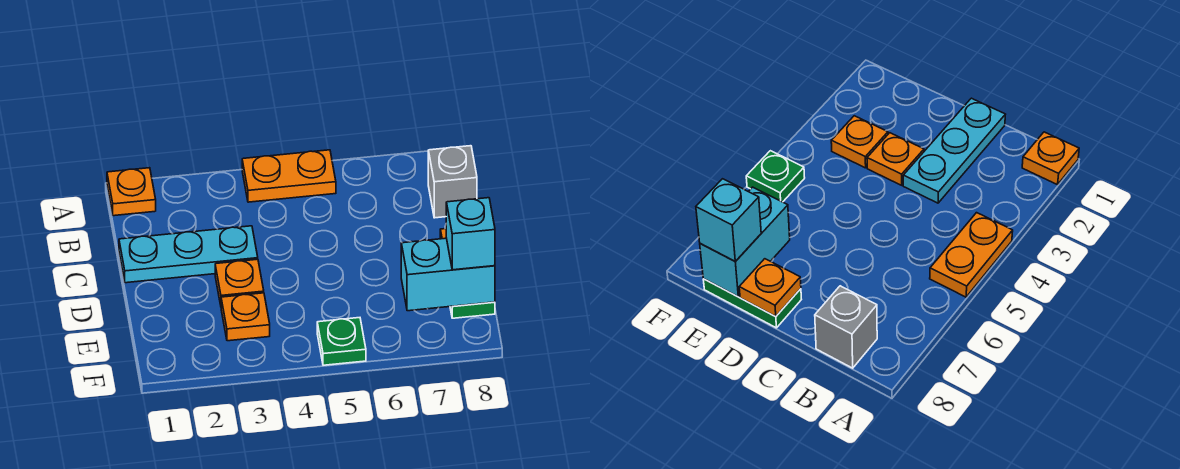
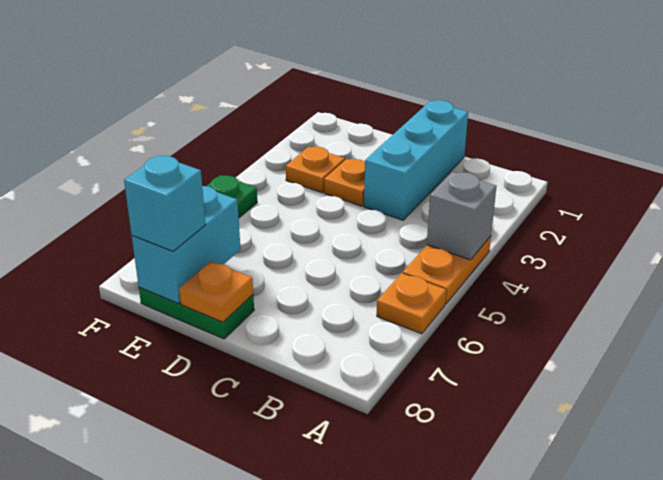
orange plate A1 level 1 -> orange plate A6 level 1
grey brick B8 level 1 -> grey brick A4 level 2
cyan plate C1:C3 level 1 -> cyan brick C1:C3 level 1

